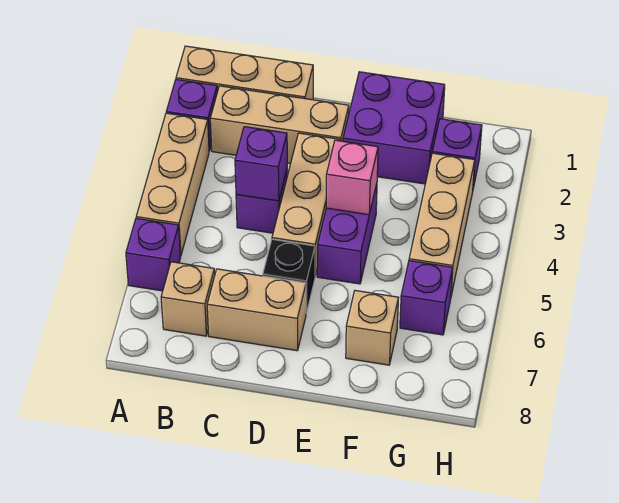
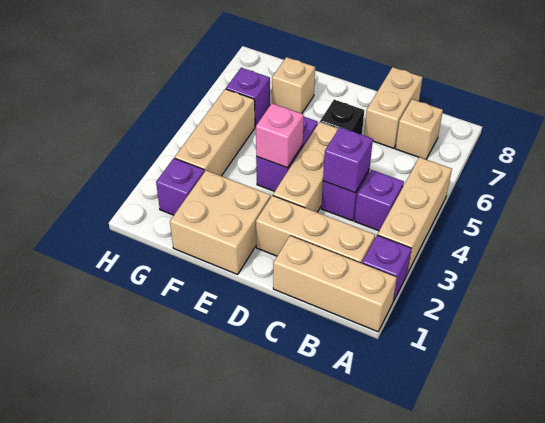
purple brick A6 level 1 -> purple brick B4 level 1
tan brick C7:D7 level 1 -> tan brick C7:C8 level 1
purple brick E1:F2 level 1 -> tan brick E1:F2 level 1

